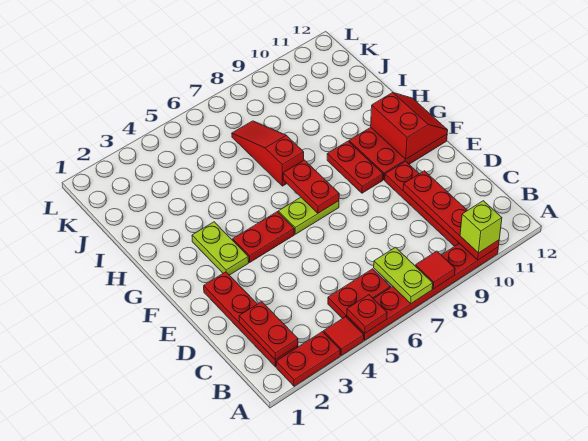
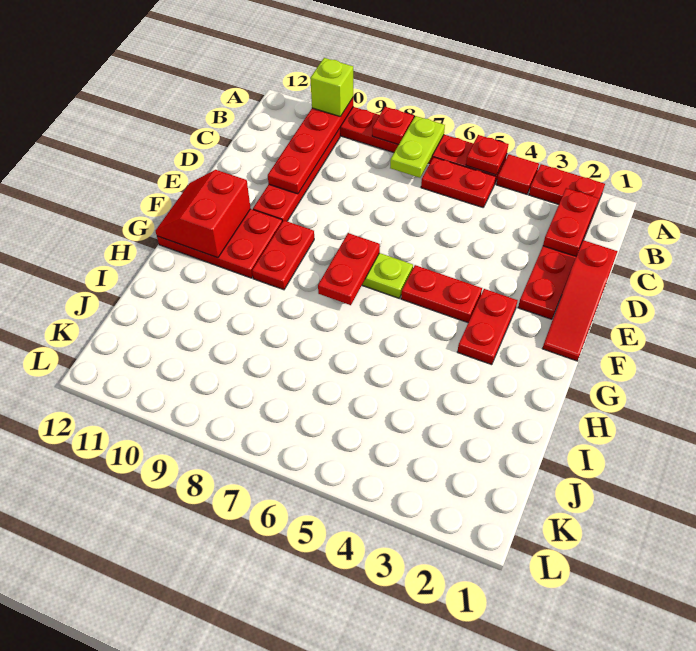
red tile A8 level 2 -> red plate A8 level 2
lime plate F3:G3 level 1 -> red plate F3:G3 level 1
red slope H7:J7 level 1 top H -> red slope D1:F1 level 1 top D

